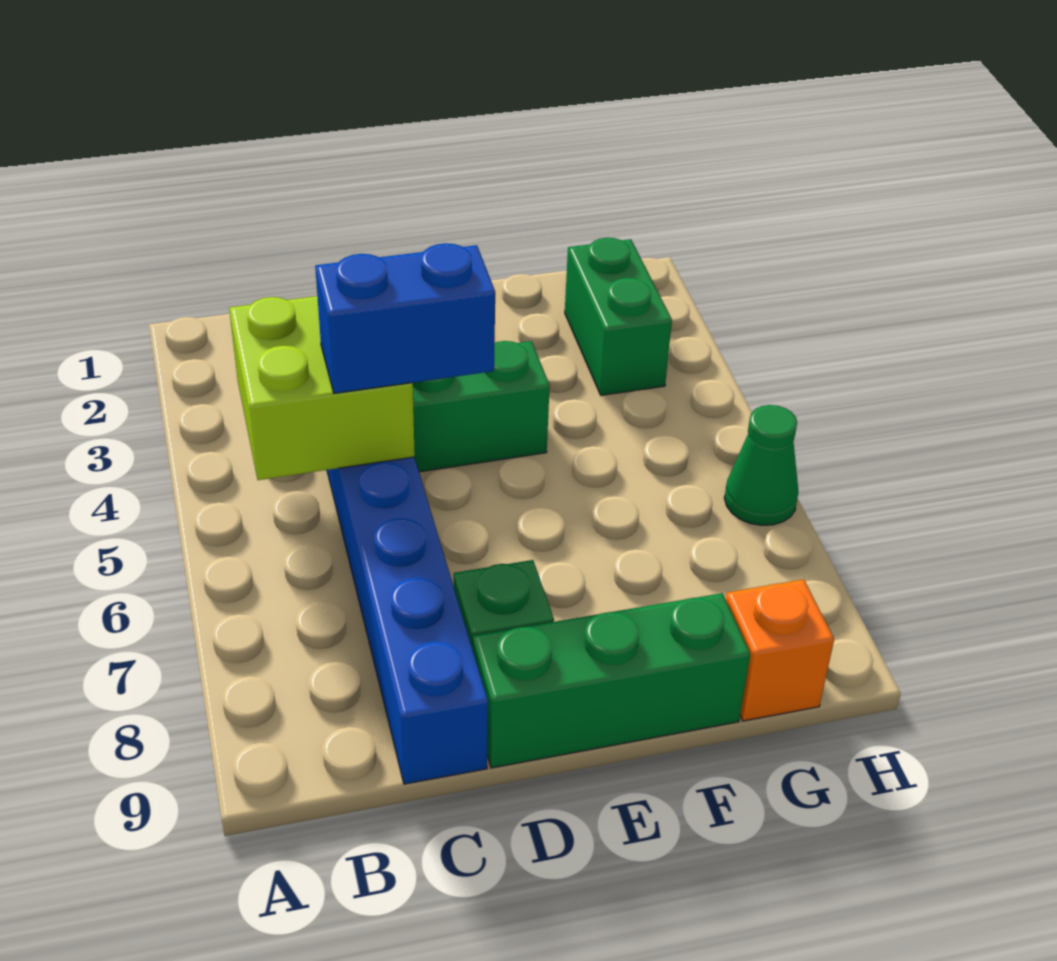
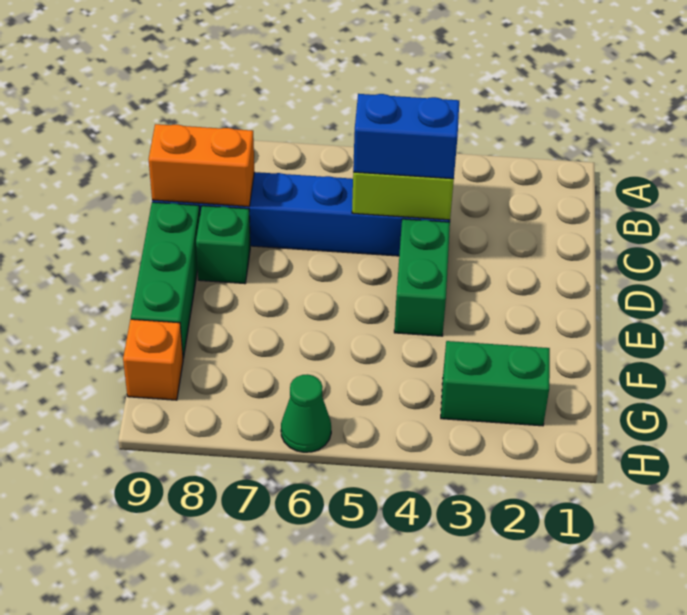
blue brick C5:D5 level 3 -> blue brick C4:C5 level 3
none -> orange brick C8:C9 level 2

